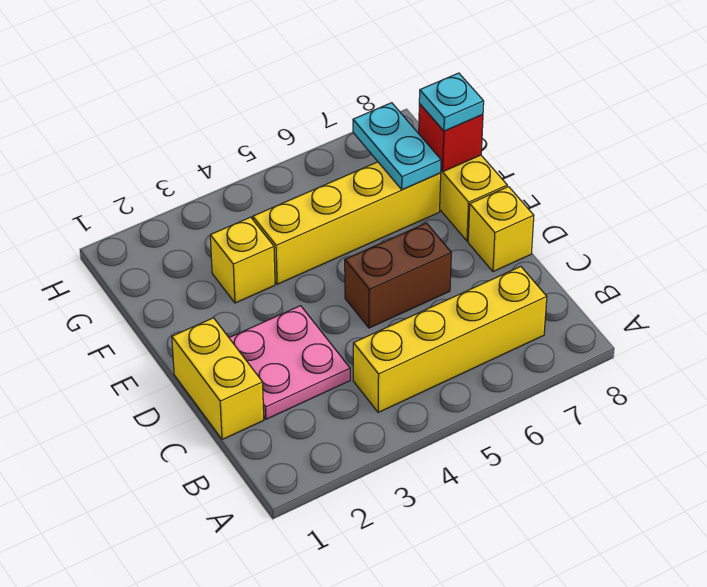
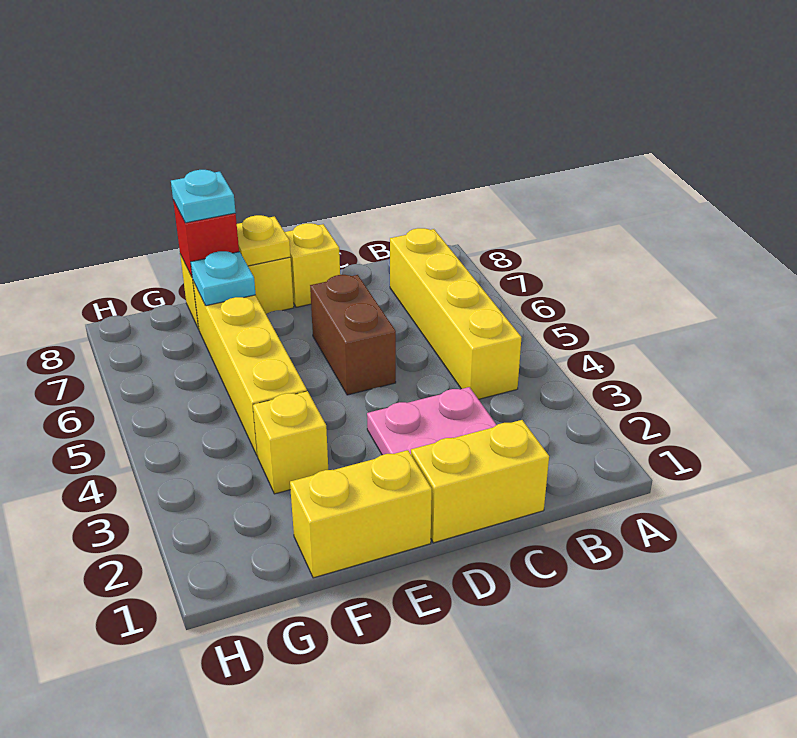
none -> yellow brick E1:F1 level 1
none -> yellow plate E8 level 2
cyan plate F7:G7 level 2 -> cyan plate F7 level 2

